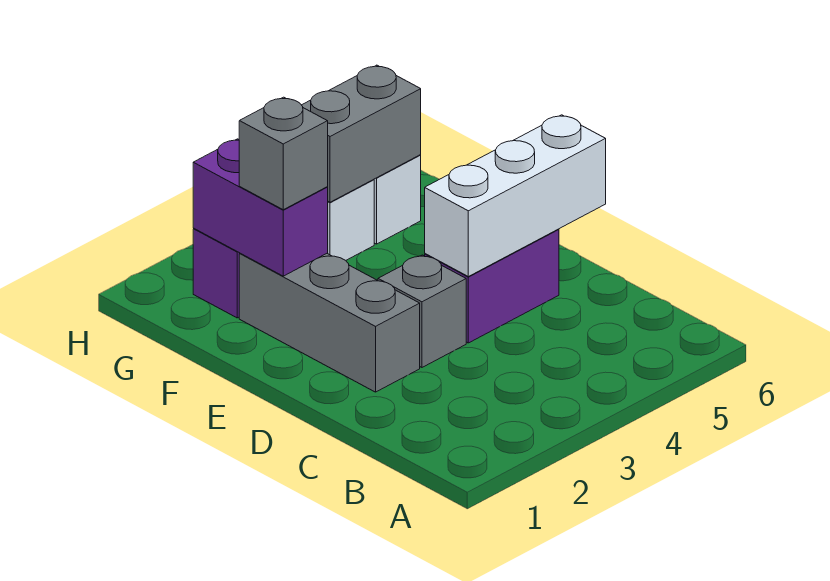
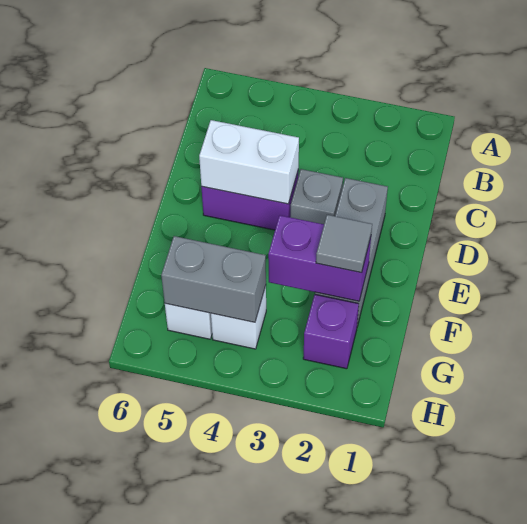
white brick D4:D6 level 2 -> white brick D4:D5 level 2
purple brick F2:G2 level 2 -> purple brick F2:F3 level 2
grey brick F2 level 3 -> grey tile F2 level 3

